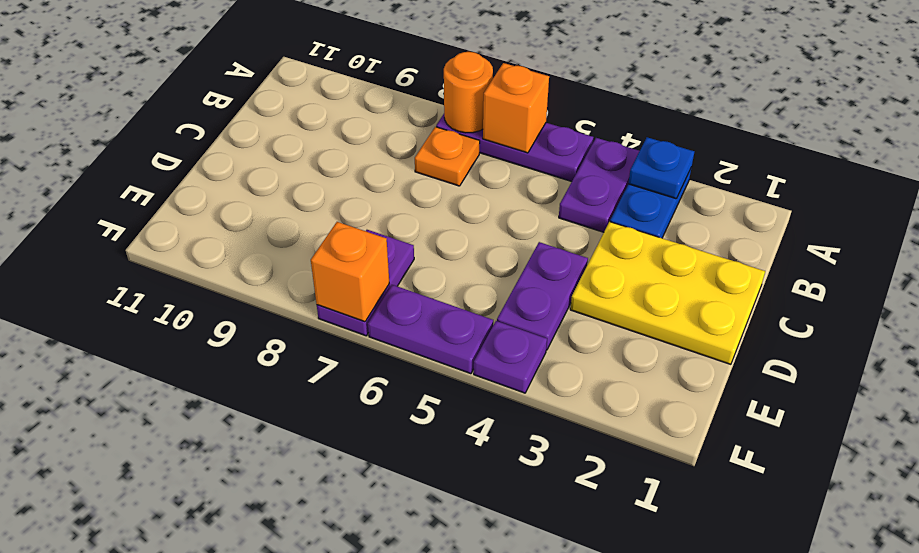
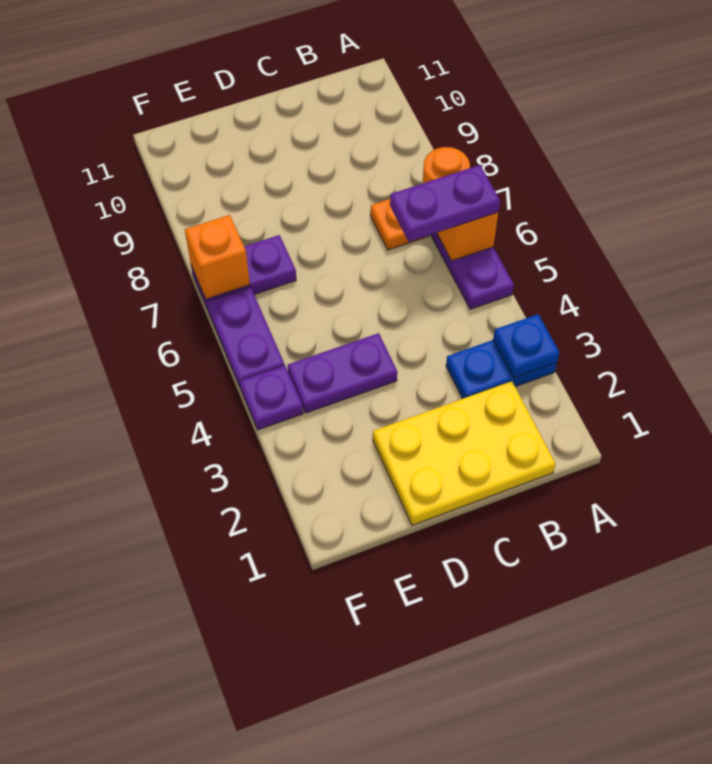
purple plate A4:B4 level 1 -> purple plate A6:B6 level 3
yellow plate C1:D3 level 1 -> yellow plate B1:D2 level 1

